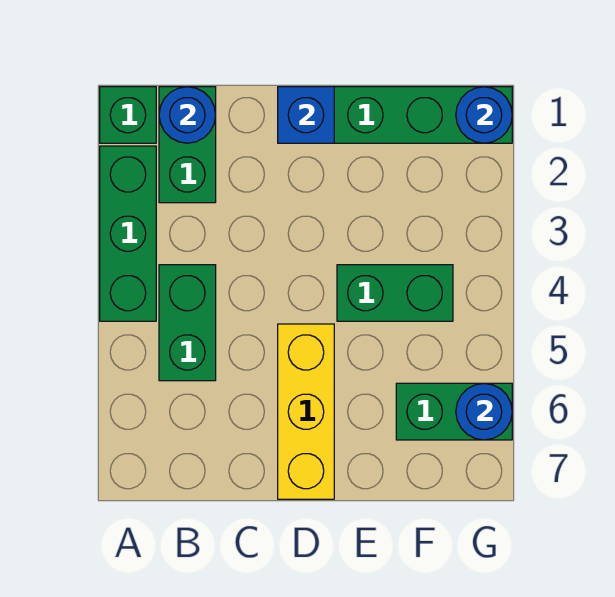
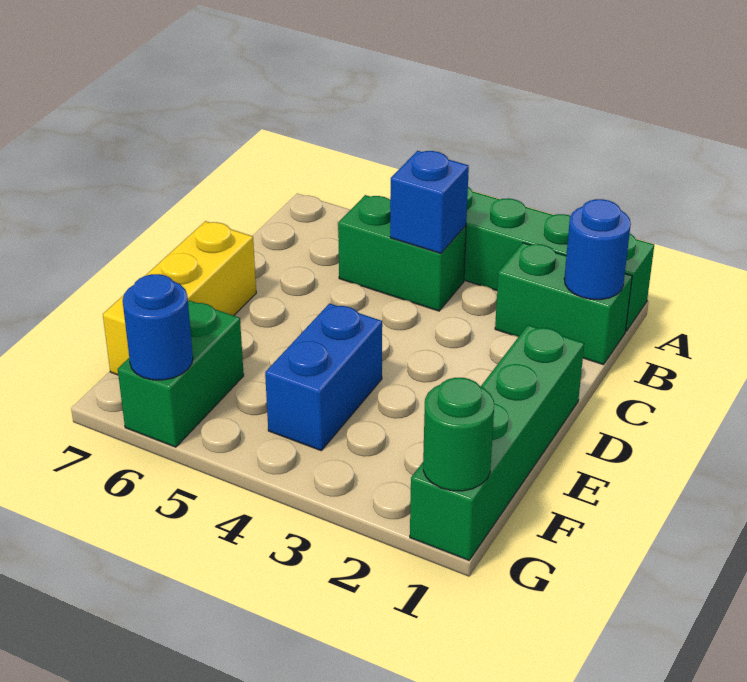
blue brick D1 level 2 -> blue brick B4 level 2
yellow brick D5:D7 level 1 -> yellow brick D7:F7 level 1
green brick E4:F4 level 1 -> blue brick E4:F4 level 1
blue round brick G1 level 2 -> green round brick G1 level 2

